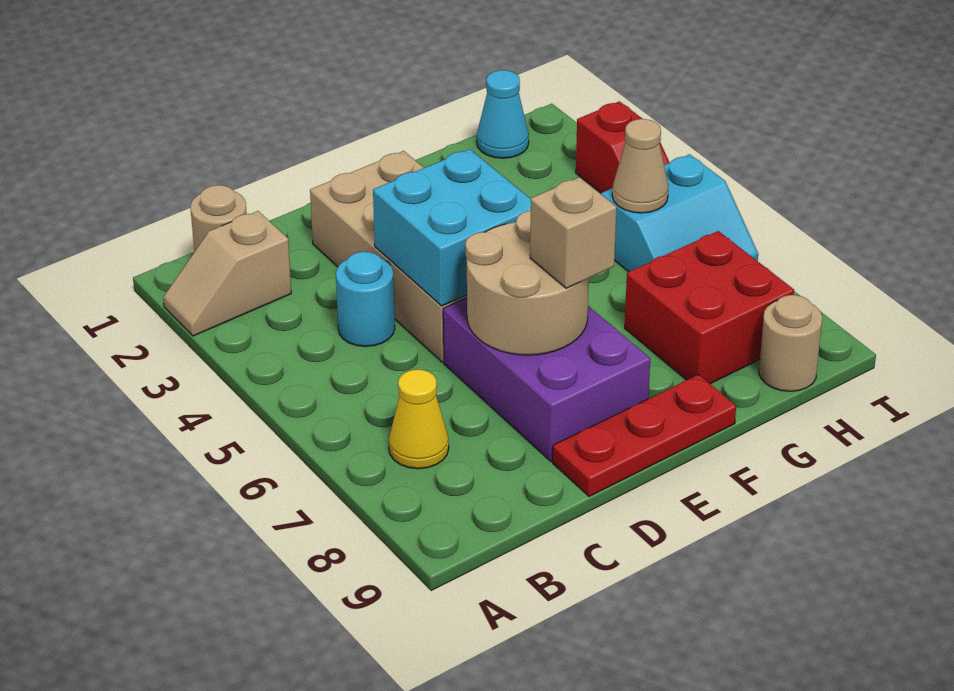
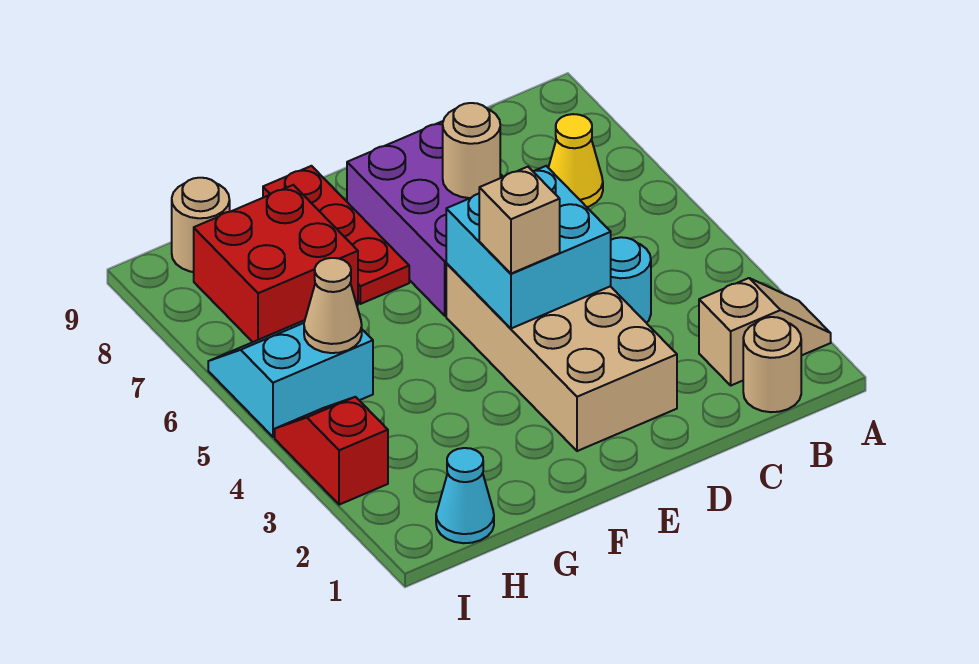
tan round brick D6:E7 level 2 -> tan round brick D7 level 2
red plate D9:F9 level 1 -> red plate F7:F9 level 1
tan brick E7 level 3 -> tan brick E4 level 3

